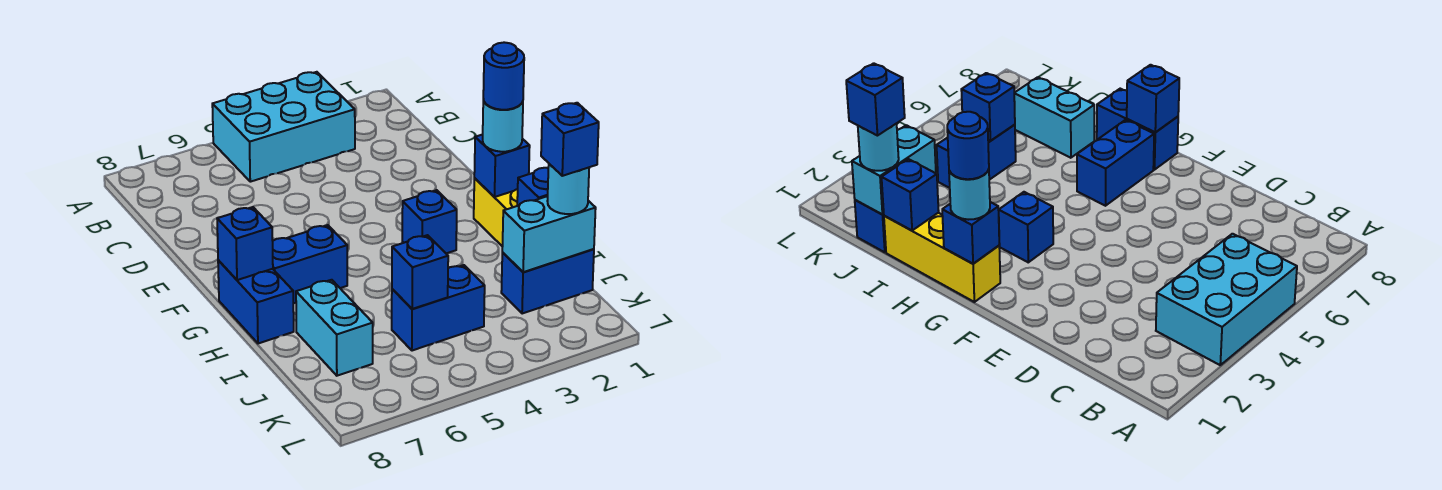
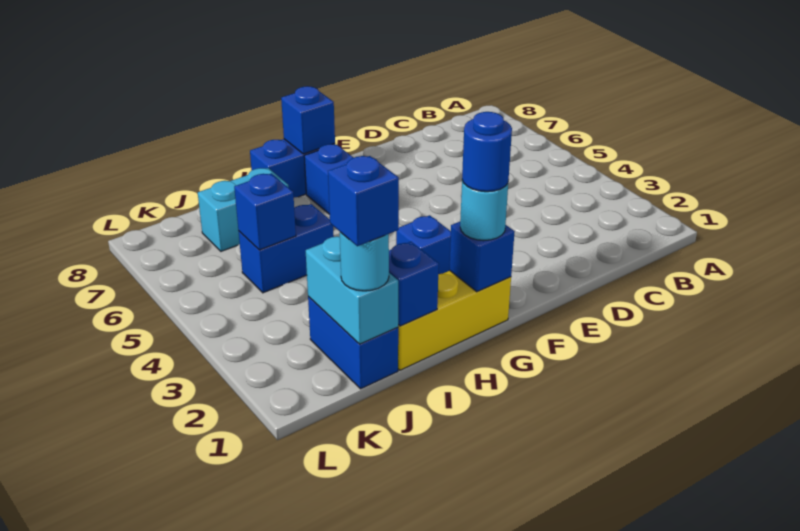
cyan brick A3:B5 level 1 -> none
blue brick J4:J5 level 1 -> blue brick I5:J5 level 1

